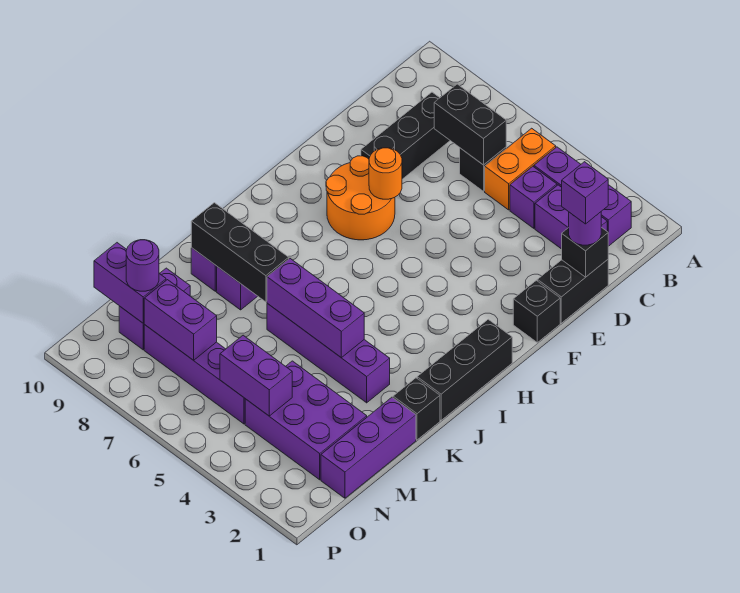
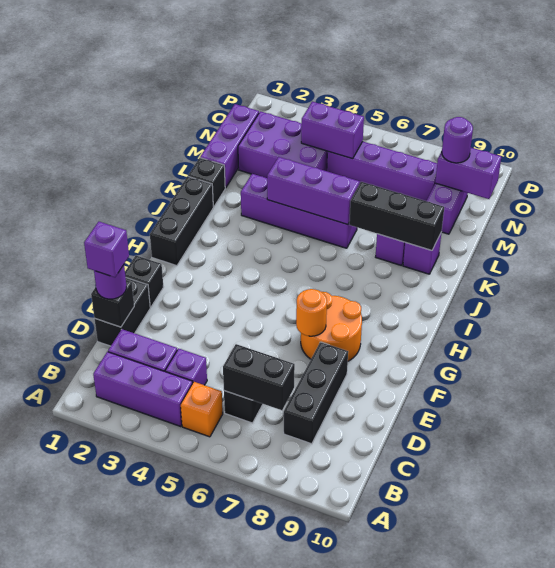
orange brick B5:C5 level 1 -> orange brick B5 level 1
purple brick N7:N8 level 2 -> none

